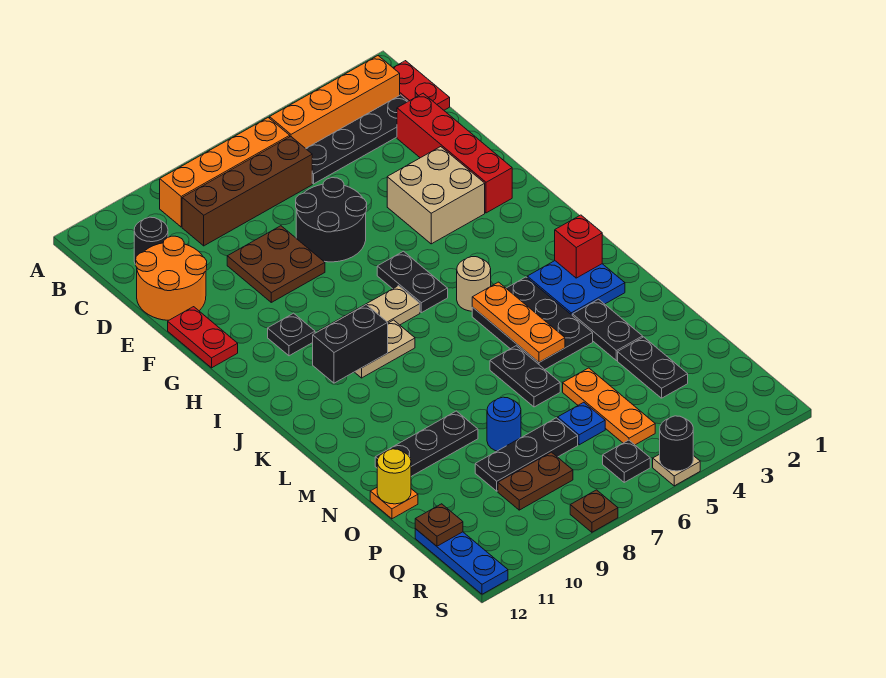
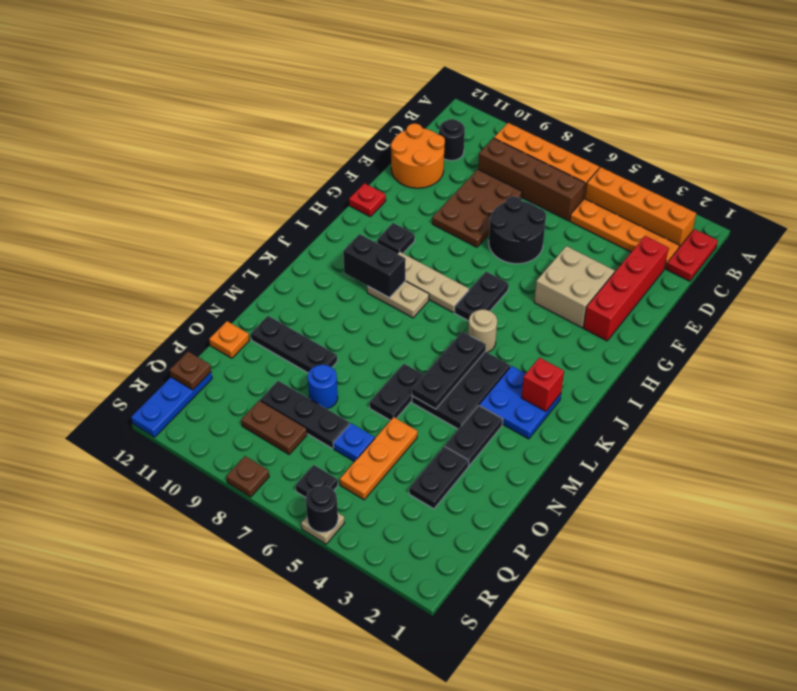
black plate C2:C5 level 1 -> orange plate C2:C5 level 1
brown plate E8:F9 level 1 -> brown plate D8:F9 level 1
red plate F12:G12 level 1 -> red plate G12 level 1
orange plate K5:M5 level 2 -> black plate K5:M5 level 2
yellow round brick O12 level 2 -> none

